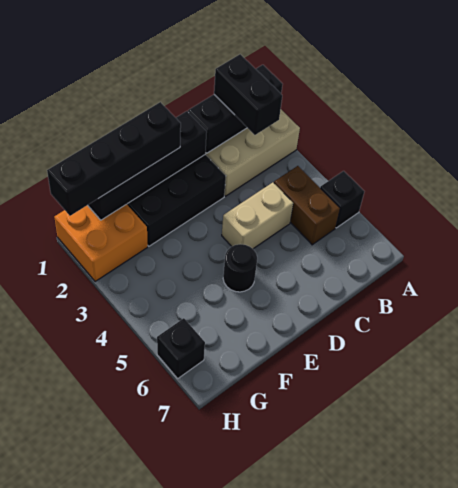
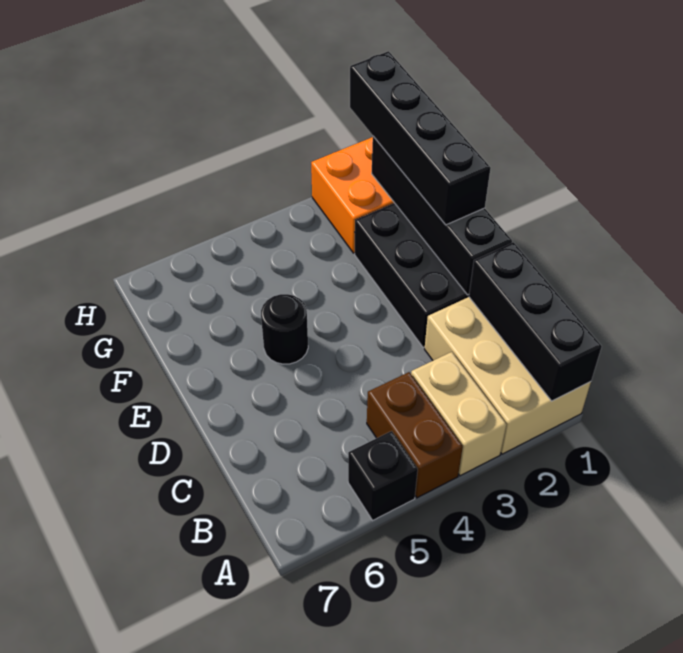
black brick B1:B2 level 3 -> none
brown brick B4:B5 level 1 -> brown brick A4:B4 level 1
tan brick C4:D4 level 1 -> tan brick A3:B3 level 1
black brick H6 level 1 -> none

